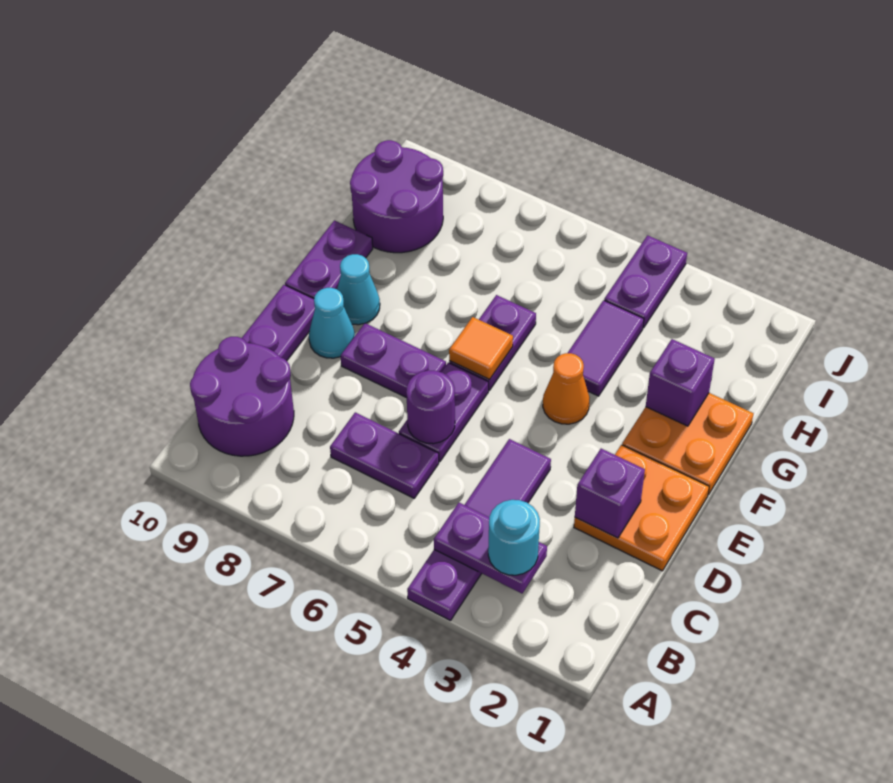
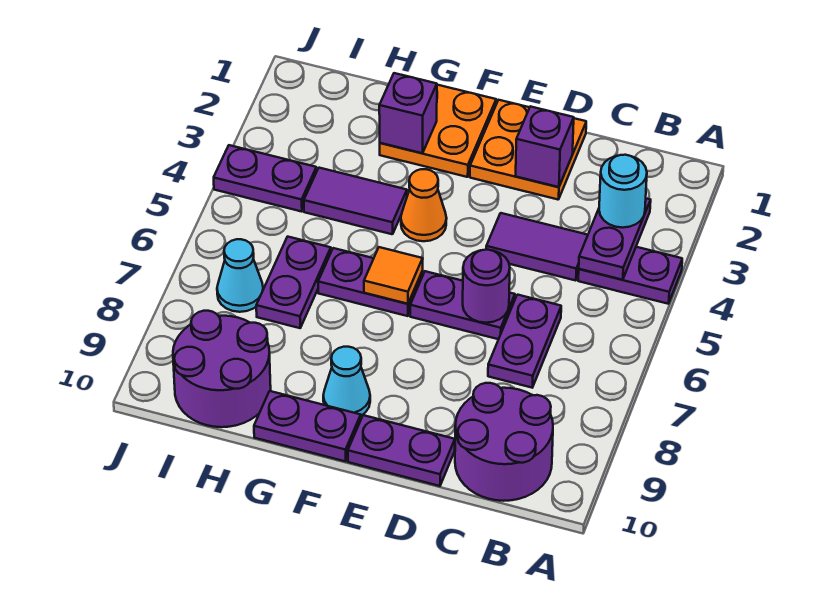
purple plate E7:E8 level 1 -> purple plate H6:H7 level 1
cyan cone E9 level 1 -> cyan cone I7 level 1

